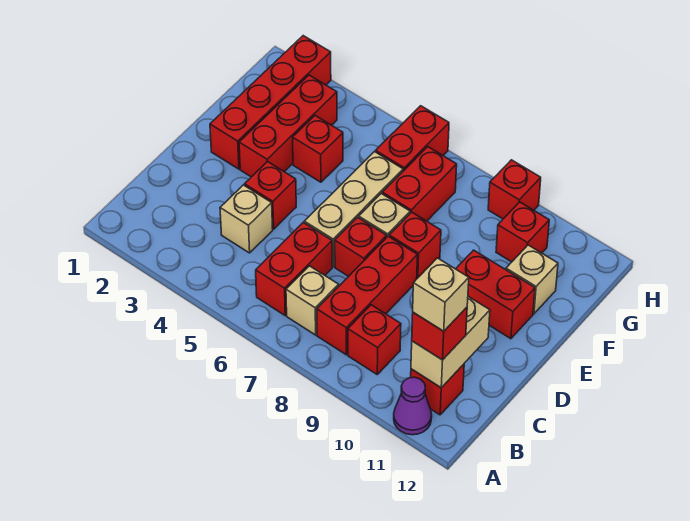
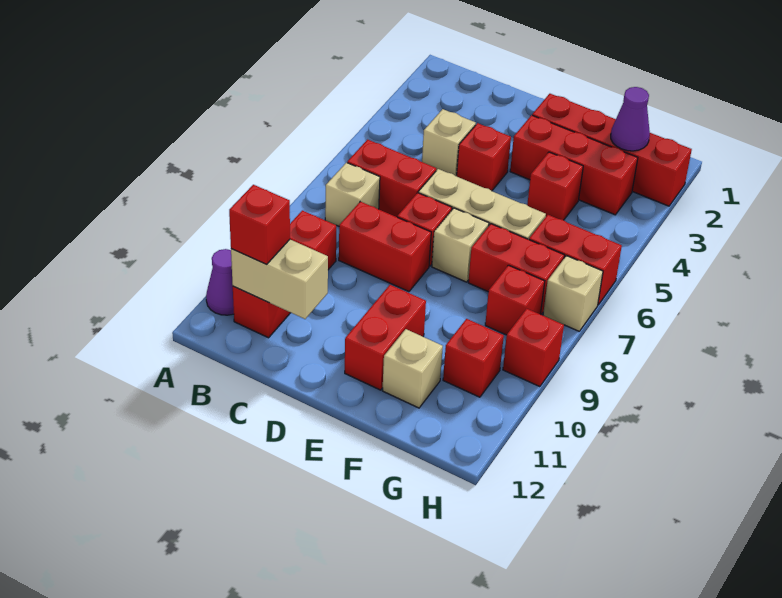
red brick B8:D8 level 1 -> red brick C8:D8 level 1
tan brick B11 level 4 -> tan brick H7 level 1
red brick E8 level 1 -> red brick G8 level 1
none -> purple cone G2 level 2

